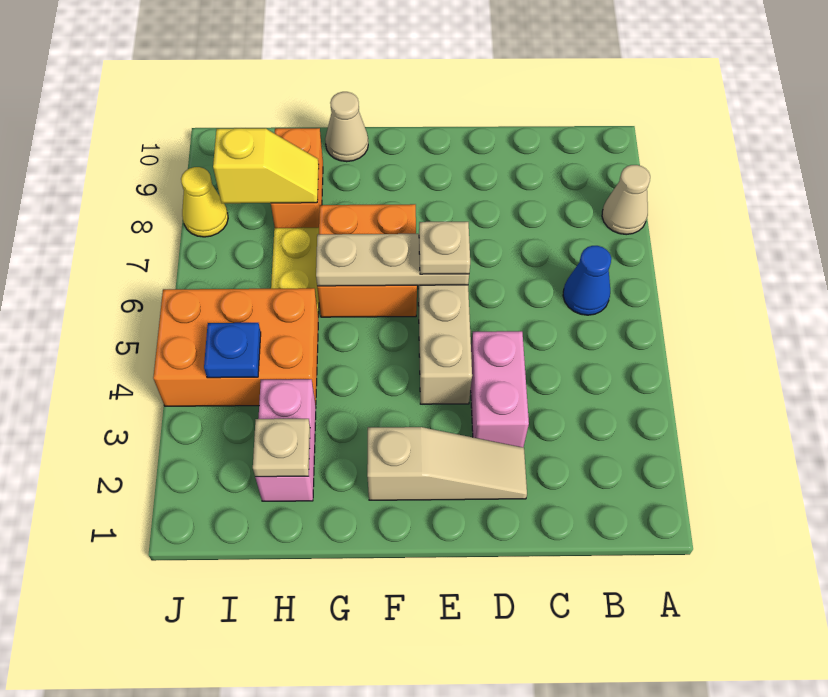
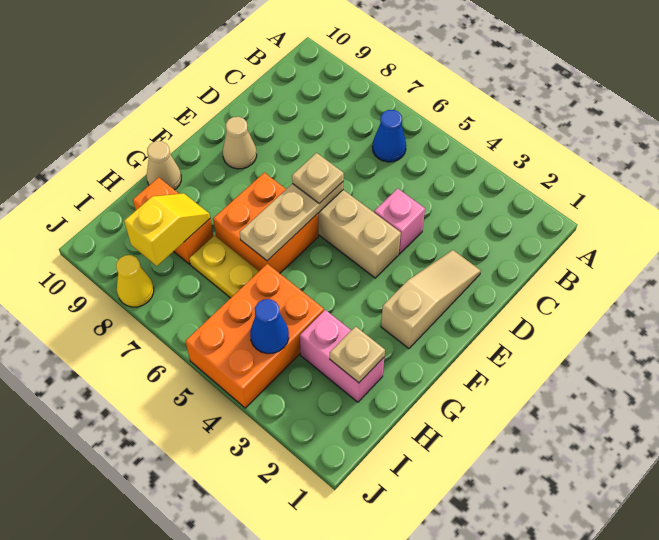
tan cone A8 level 1 -> tan cone E9 level 1
pink brick D3:D4 level 1 -> pink brick D4 level 1
blue plate I4 level 2 -> blue cone I4 level 2

